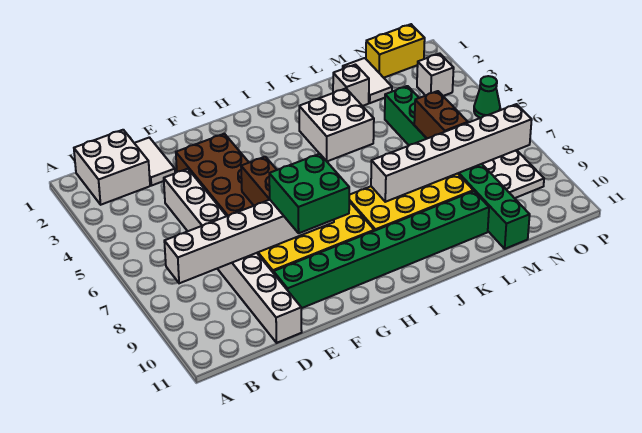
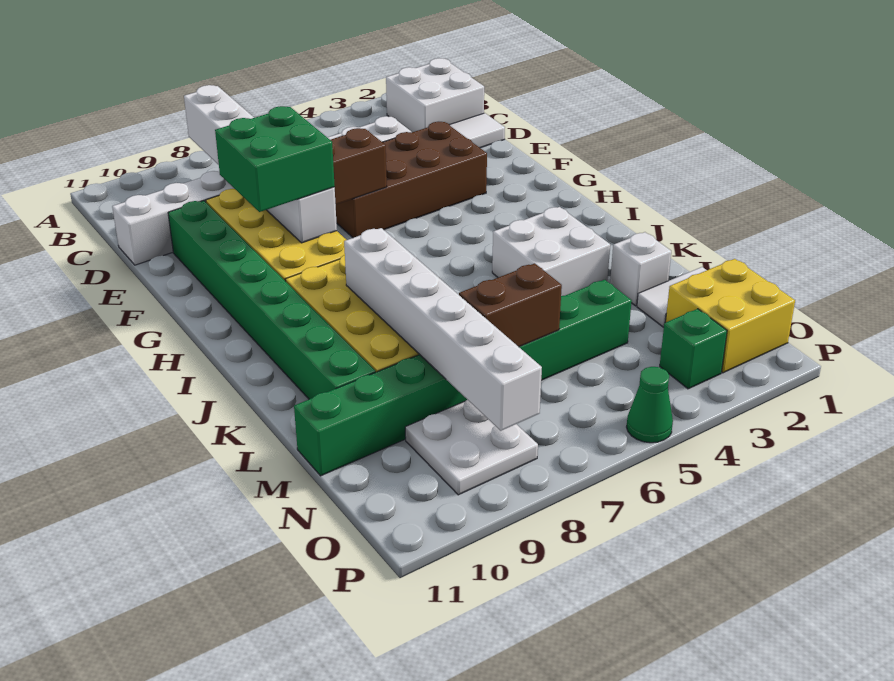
yellow brick N1:O1 level 1 -> yellow brick N1:O2 level 1
white brick O3 level 1 -> green brick O3 level 1

